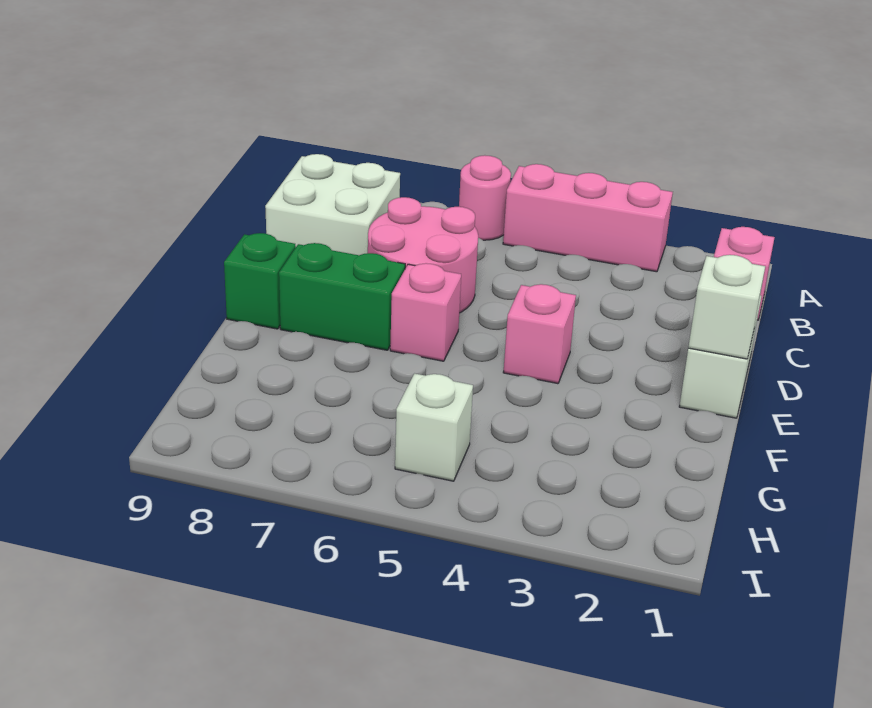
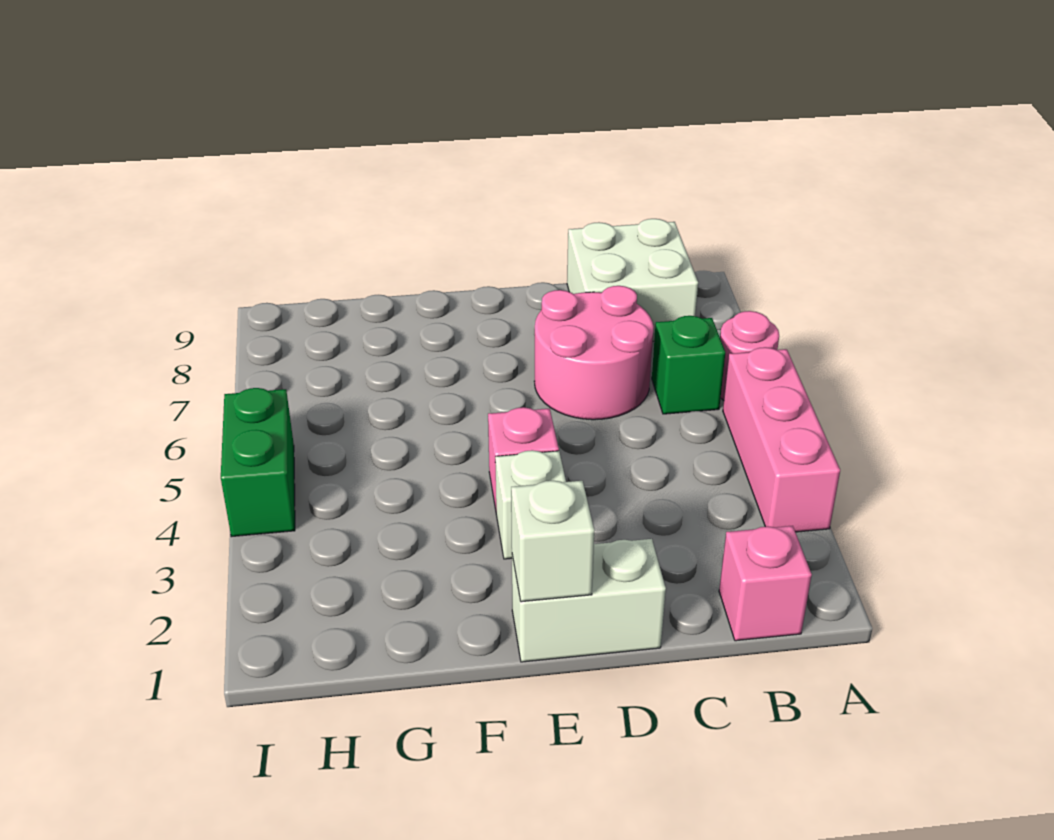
pink brick E6 level 1 -> none
green brick E7:E8 level 1 -> green brick I4:I5 level 1
green brick E9 level 1 -> green brick B6 level 1
white brick H5 level 1 -> white brick E3 level 1

